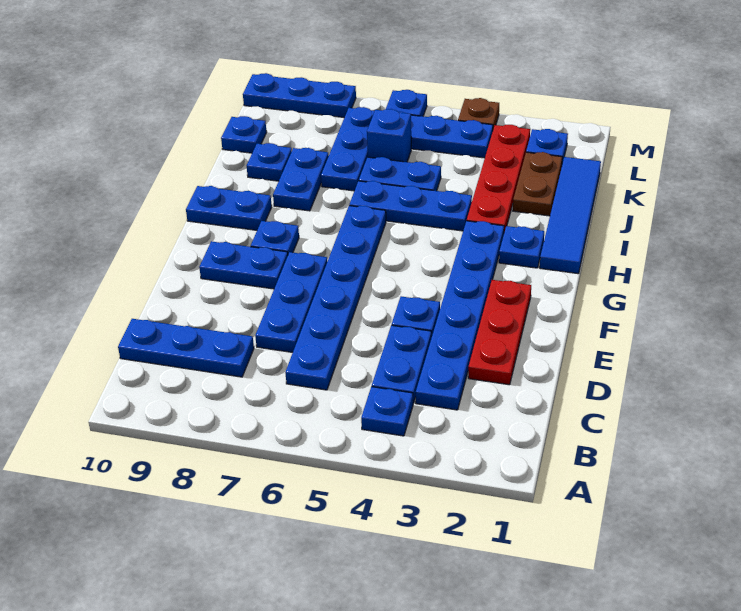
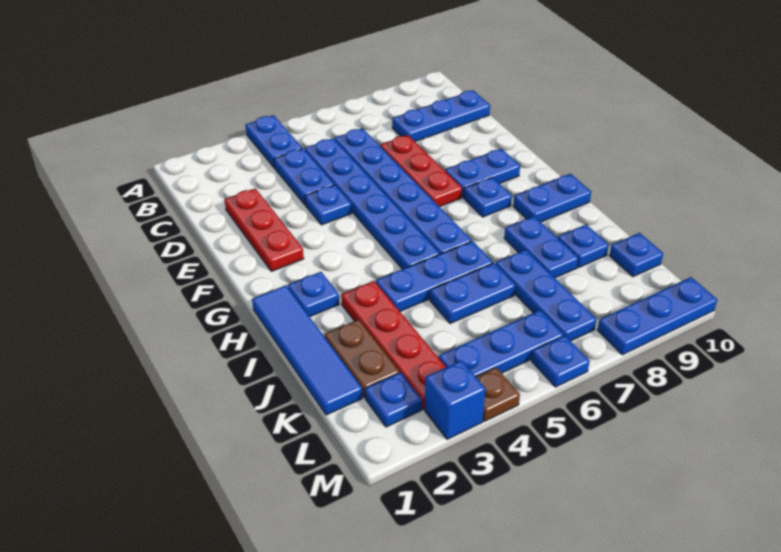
blue plate B4 level 1 -> blue plate A4:B4 level 1
blue plate C3:H3 level 1 -> blue plate C5:H5 level 1
blue plate D7:F7 level 1 -> red plate D7:F7 level 1
blue brick K6 level 1 -> blue brick M3 level 1

